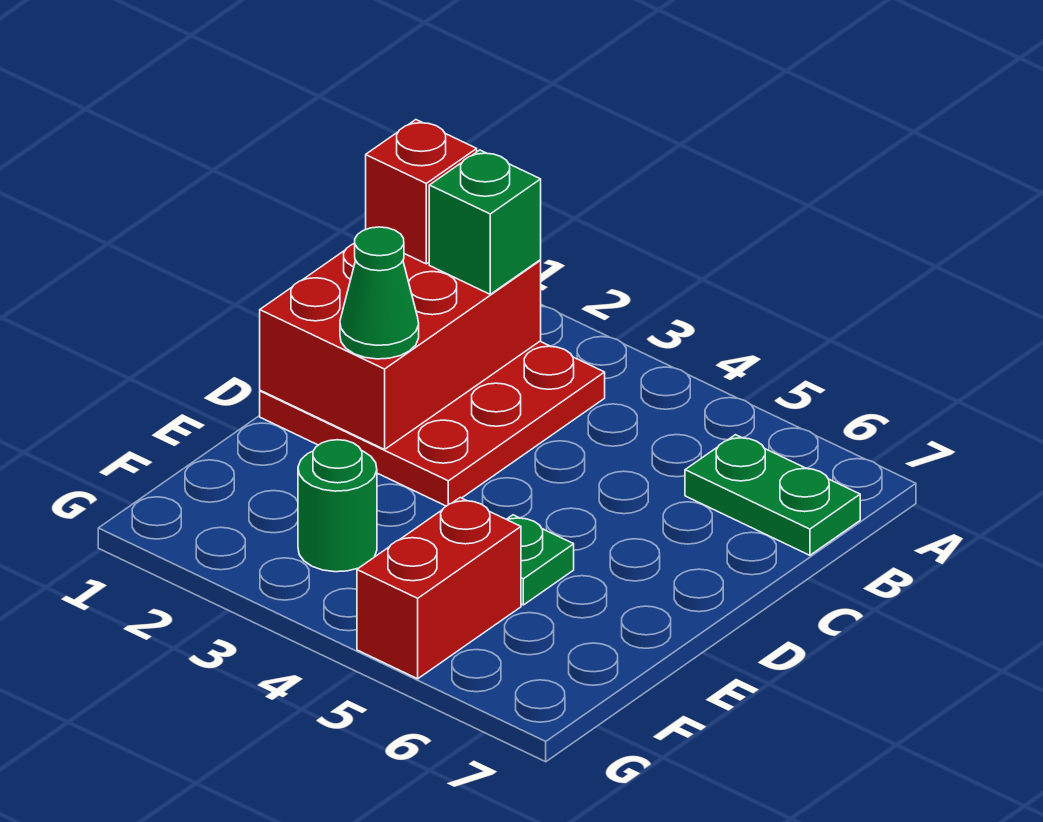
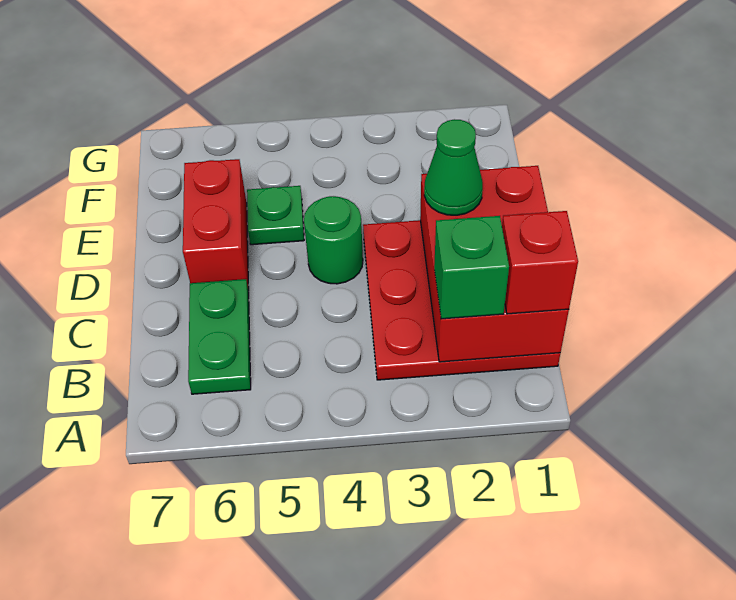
green plate B6:B7 level 1 -> green plate B6:C6 level 1
green round brick F3 level 1 -> green round brick D4 level 1
red brick F5:G5 level 1 -> red brick D6:E6 level 1

